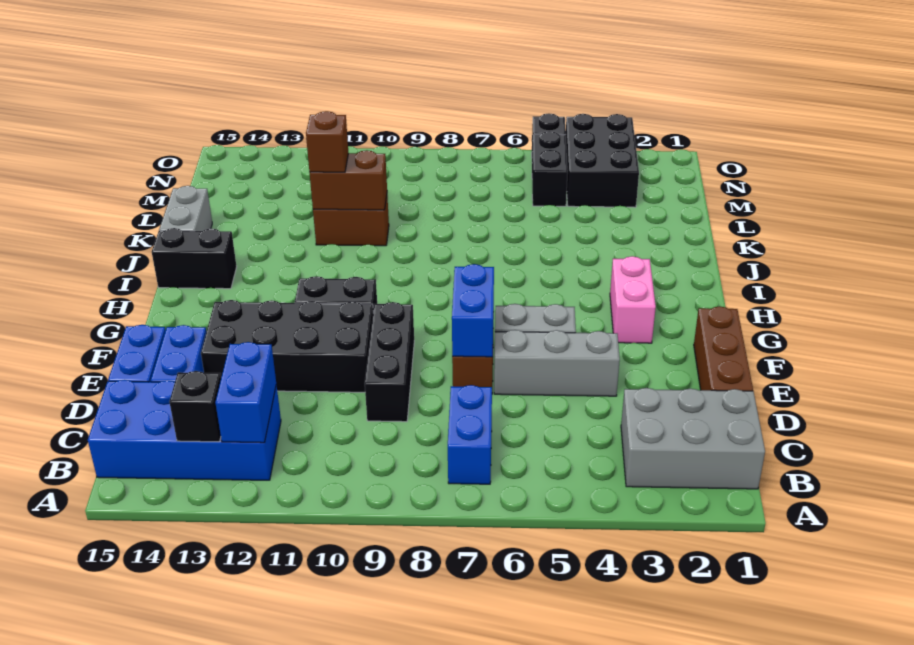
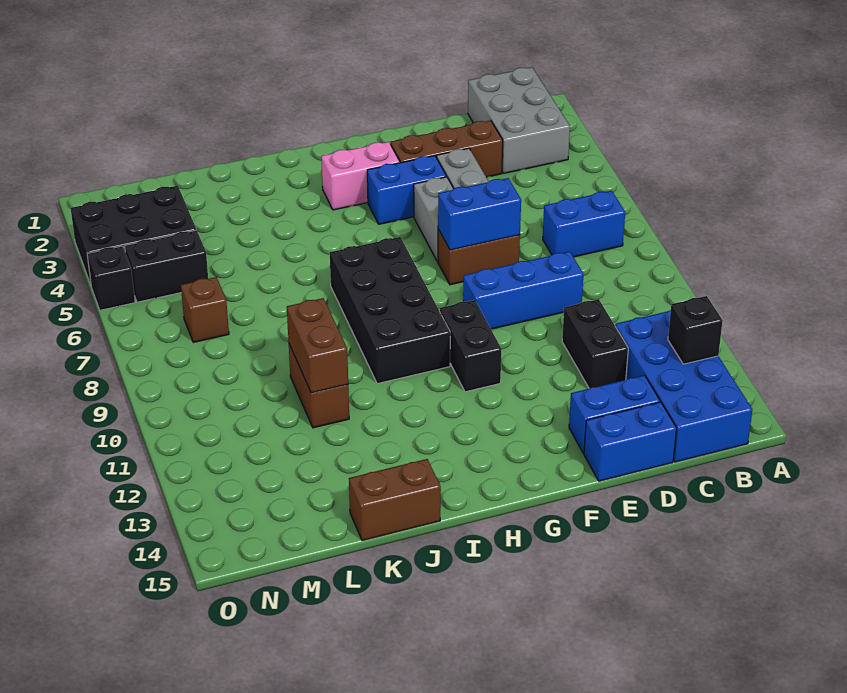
blue brick B12:C12 level 2 -> blue brick F4:G4 level 1
brown brick D1:F1 level 1 -> brown brick D3:F3 level 1
black brick D9:F9 level 1 -> blue brick D9:F9 level 1
black brick E10:F13 level 1 -> black brick H7:I10 level 1
black brick I14:I15 level 1 -> black brick D11:D12 level 1
grey brick J15:K15 level 1 -> brown brick J15:K15 level 1
brown brick K11 level 3 -> brown brick M7 level 1

